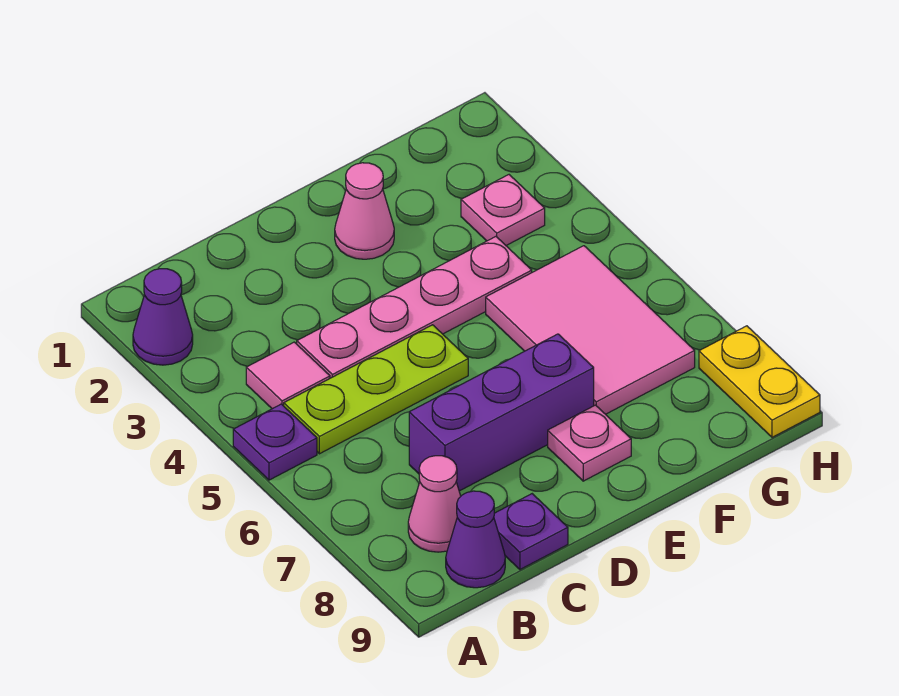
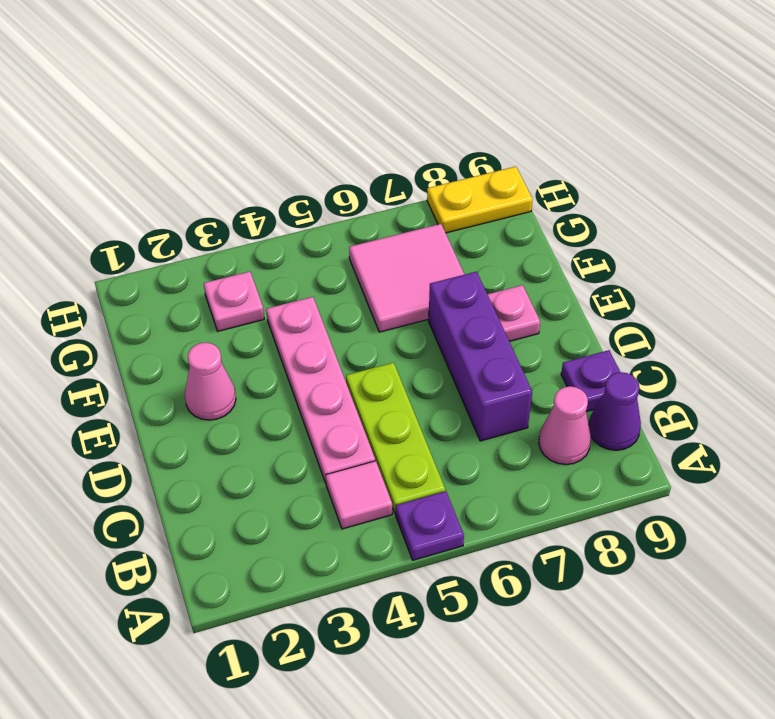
purple cone A2 level 1 -> none
pink tile F5:G7 level 1 -> pink tile F6:G7 level 1

